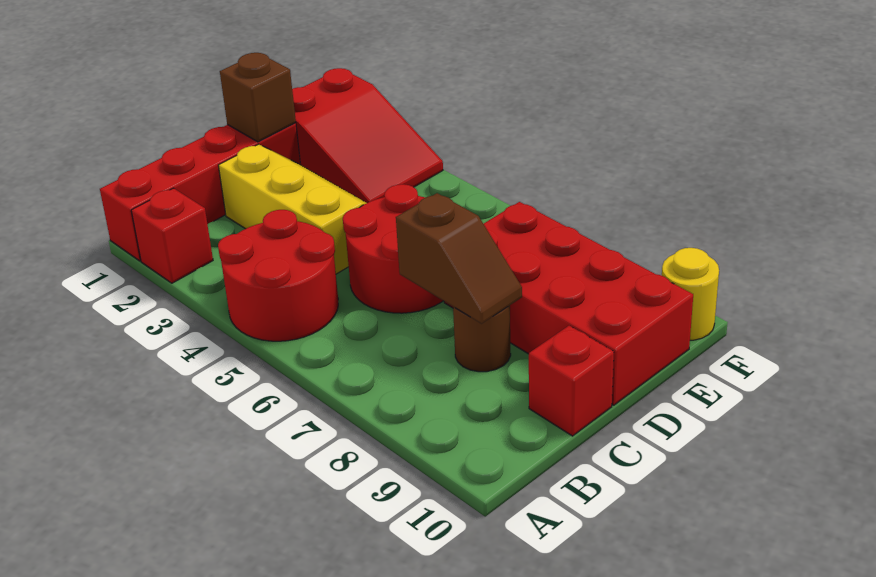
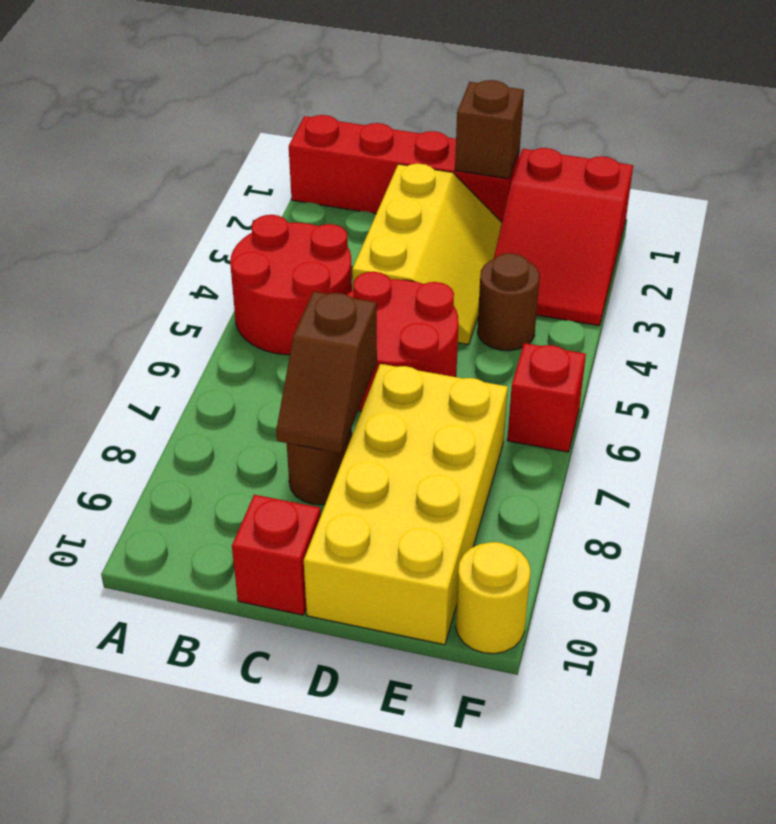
red brick A2 level 1 -> red brick F6 level 1
red brick D7:E10 level 1 -> yellow brick D7:E10 level 1
none -> brown round brick E4 level 1

